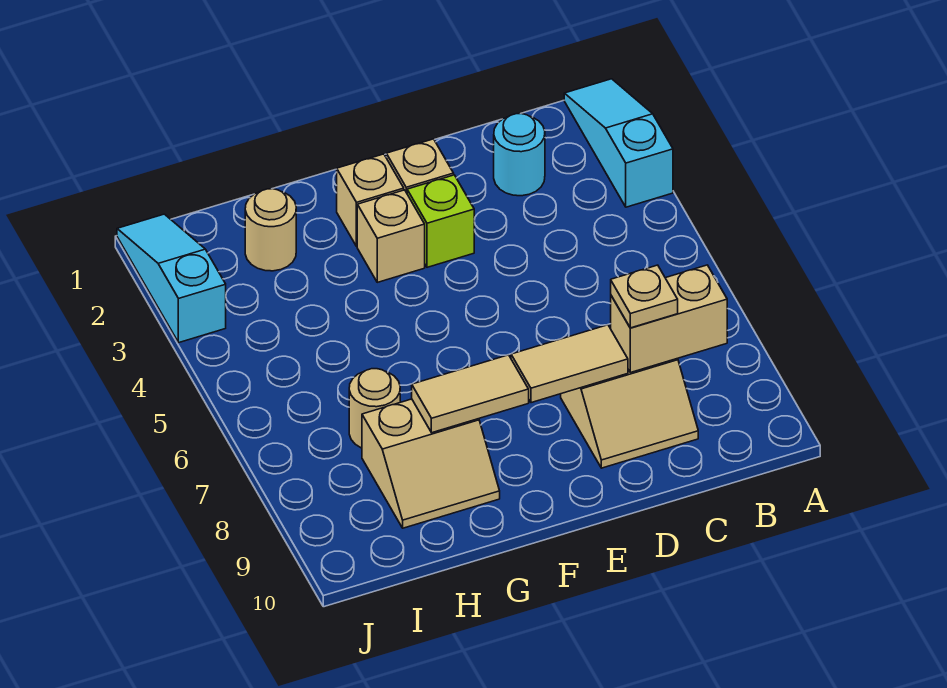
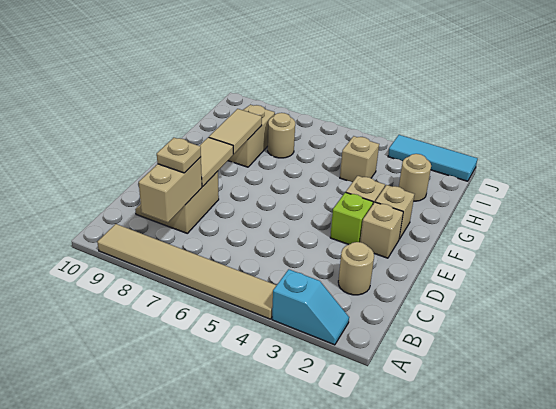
cyan slope A1:A3 level 1 top 3 -> cyan slope A2:A3 level 1 top 3
none -> tan tile A4:A9 level 1
cyan round brick C2 level 1 -> tan round brick C2 level 1
none -> tan brick H4 level 1
cyan slope J1:J3 level 1 top 3 -> cyan tile J1:J3 level 1

